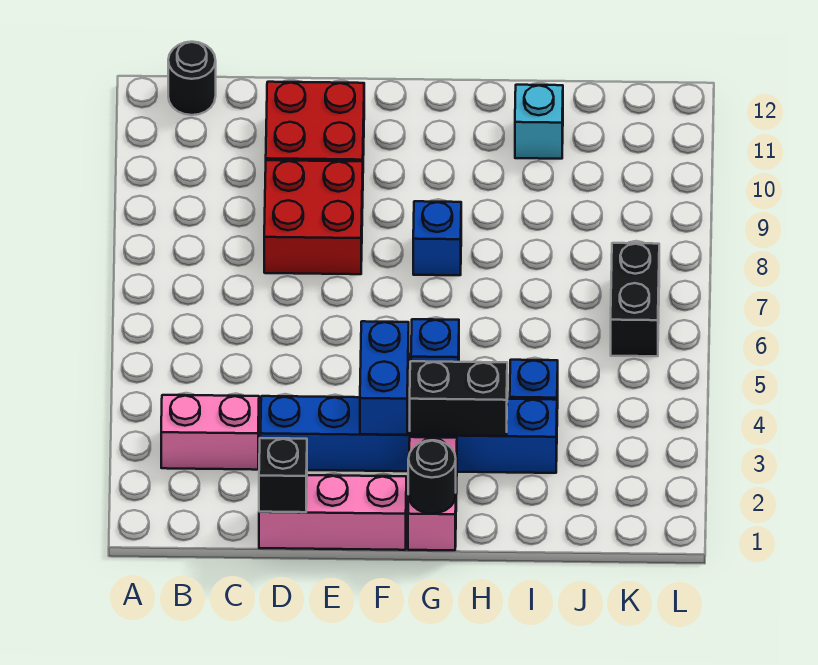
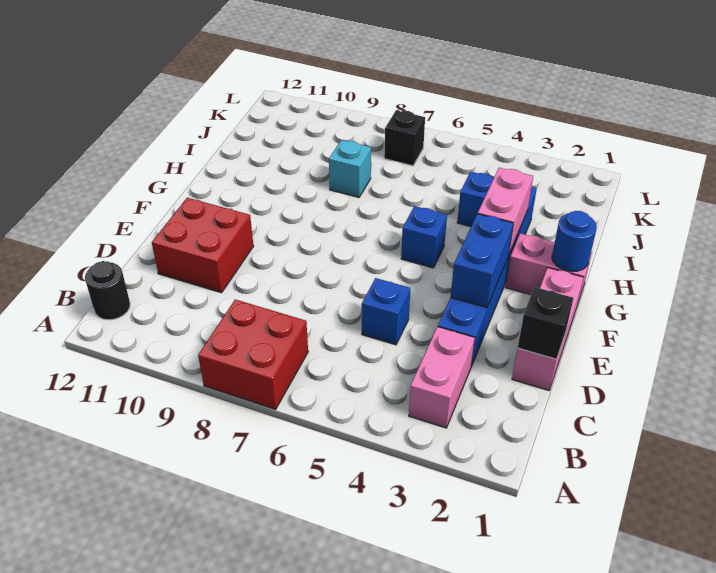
red brick D8:E9 level 1 -> red brick A7:B8 level 1
blue brick F3:F4 level 2 -> blue brick E3:F3 level 2
black round brick G1 level 2 -> blue round brick G1 level 2
black brick G3:H3 level 2 -> pink brick G3:H3 level 2
blue brick G8 level 1 -> blue brick D5 level 1
cyan brick I11 level 1 -> cyan brick I8 level 1
black brick K6:K7 level 1 -> black brick K7 level 1

